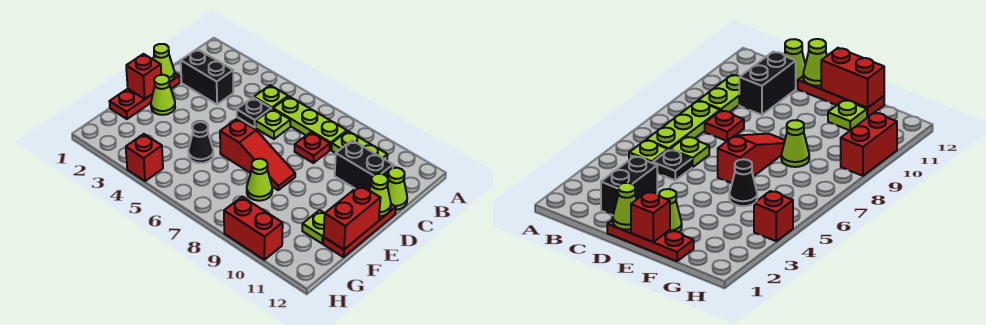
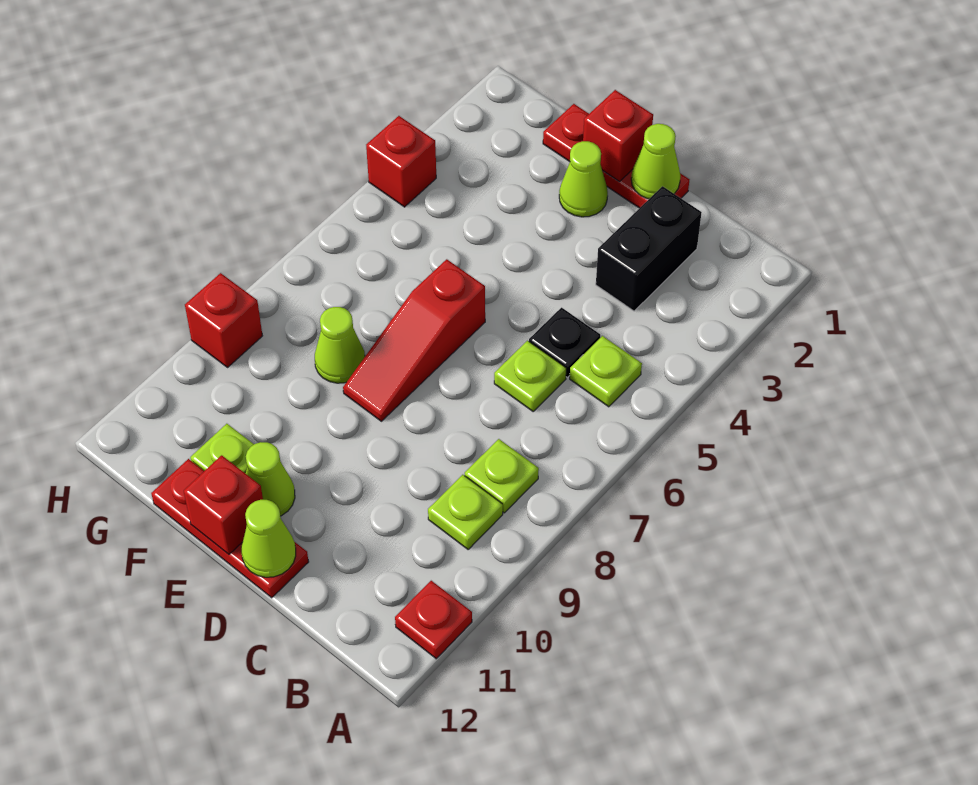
lime plate B6:B8 level 1 -> lime plate B8 level 1
lime plate B9:B10 level 1 -> lime plate B9 level 1
red plate C8 level 1 -> red plate A11 level 1
black brick C10:C11 level 1 -> none
lime cone C12 level 1 -> lime cone E11 level 1
red brick E12:F12 level 2 -> red brick E12 level 2
black cone F5 level 1 -> none
red brick H9:H10 level 1 -> red brick H9 level 1

